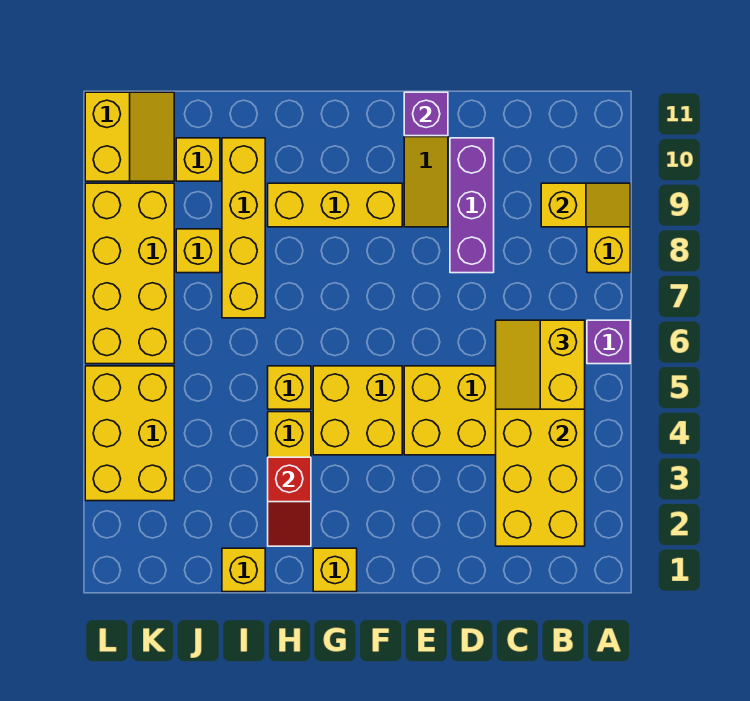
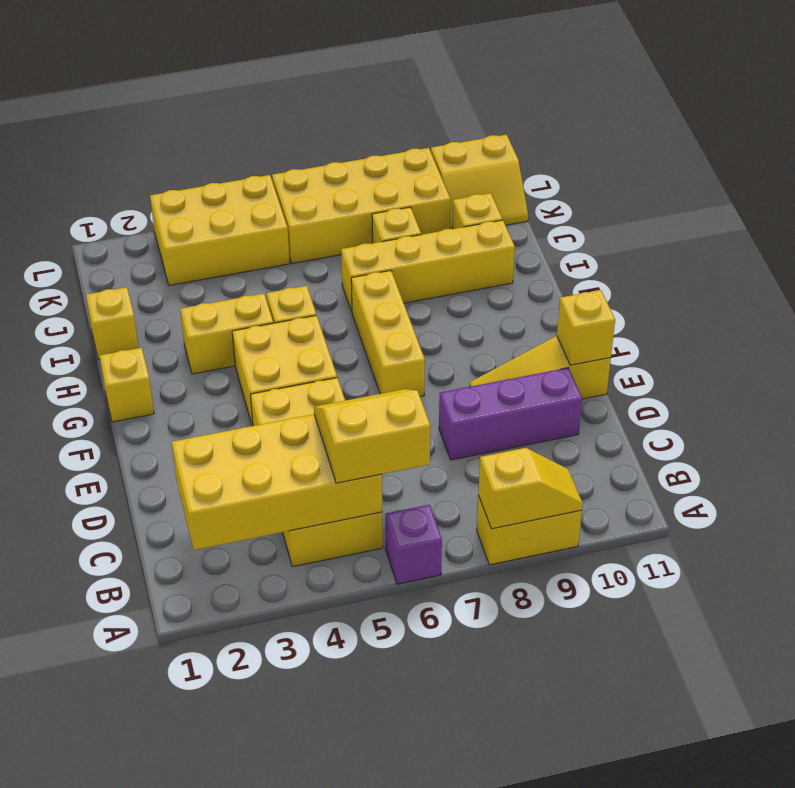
yellow slope A9:B9 level 2 top B -> yellow slope A8:A9 level 2 top 8
purple brick E11 level 2 -> yellow brick E11 level 2
yellow brick F9:H9 level 1 -> yellow brick F7:H7 level 1
red slope H2:H3 level 2 top 3 -> none

